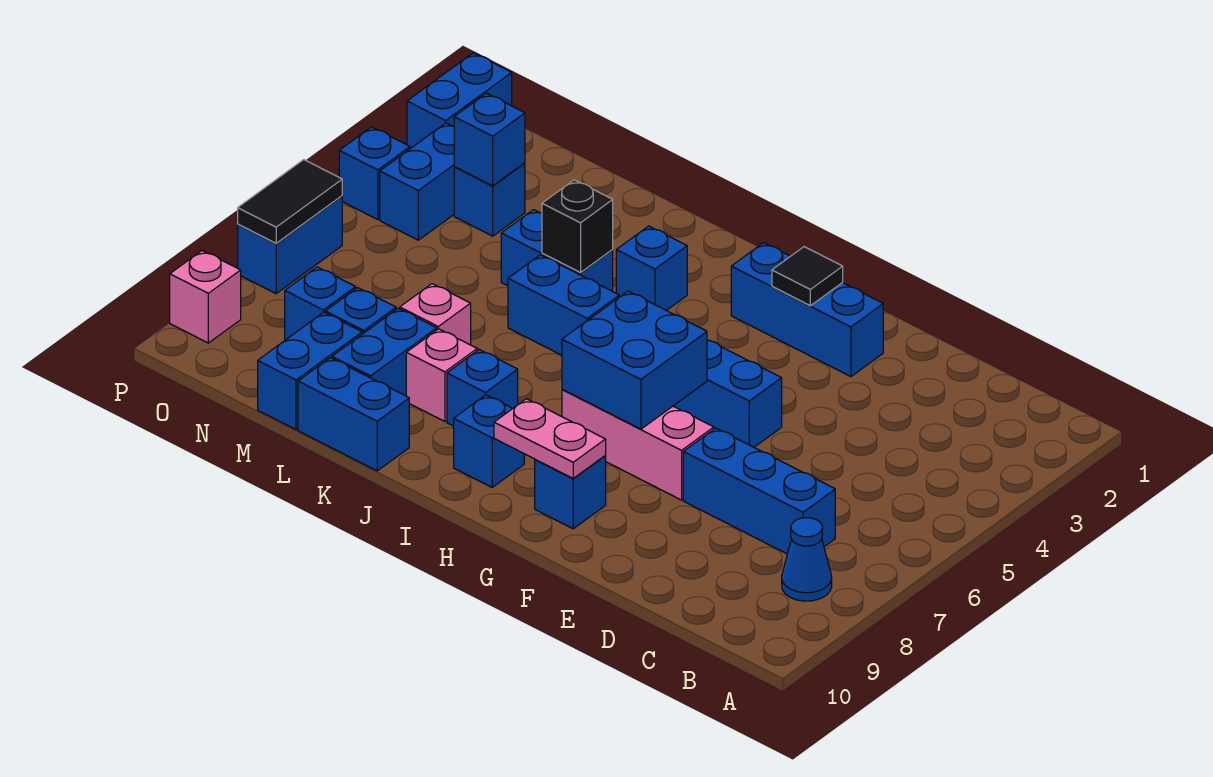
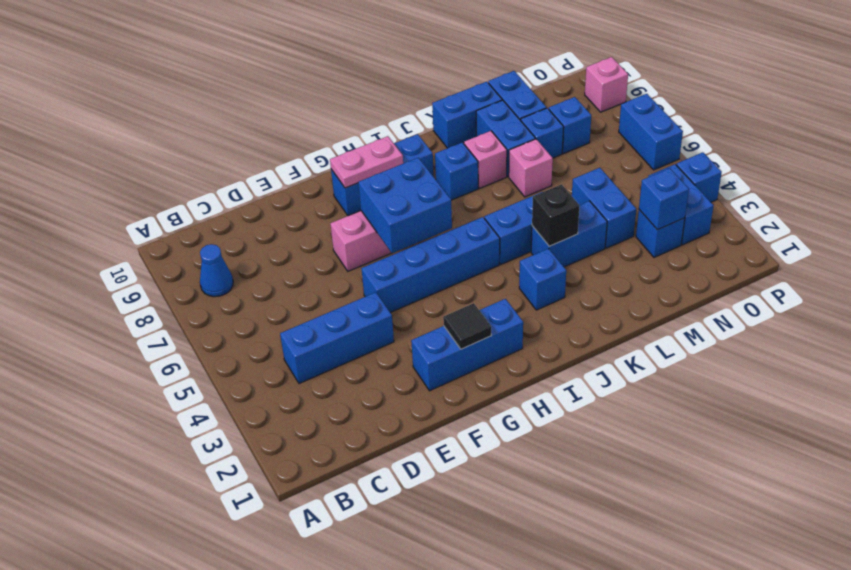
blue brick C7:E7 level 1 -> blue brick C4:E4 level 1
blue brick P1:P2 level 1 -> blue brick M4:M5 level 1
black tile P6:P7 level 2 -> none

